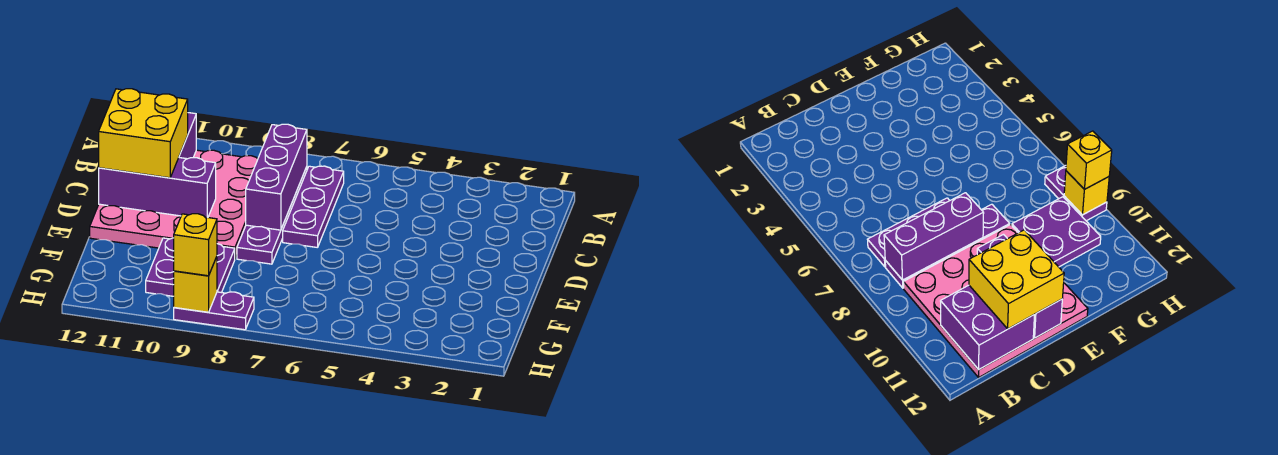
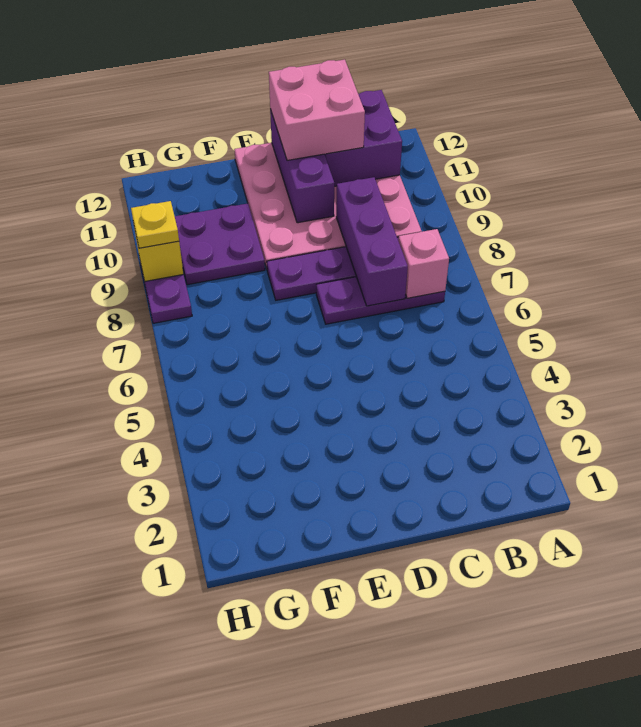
none -> pink brick B7 level 2
purple brick B8:D8 level 2 -> purple brick C7:C9 level 2
yellow brick C11:D12 level 3 -> pink brick C11:D12 level 3
yellow brick H9 level 3 -> yellow plate H9 level 3

